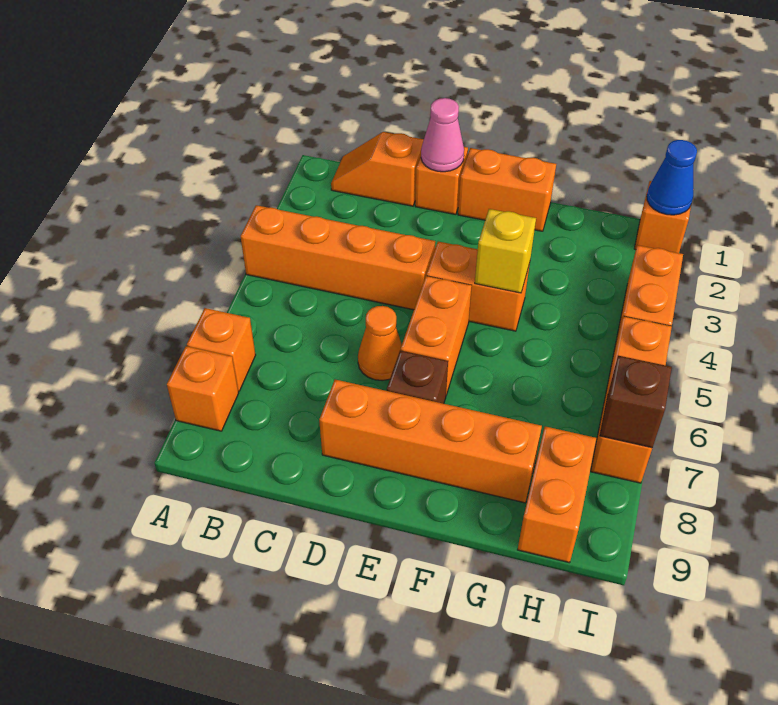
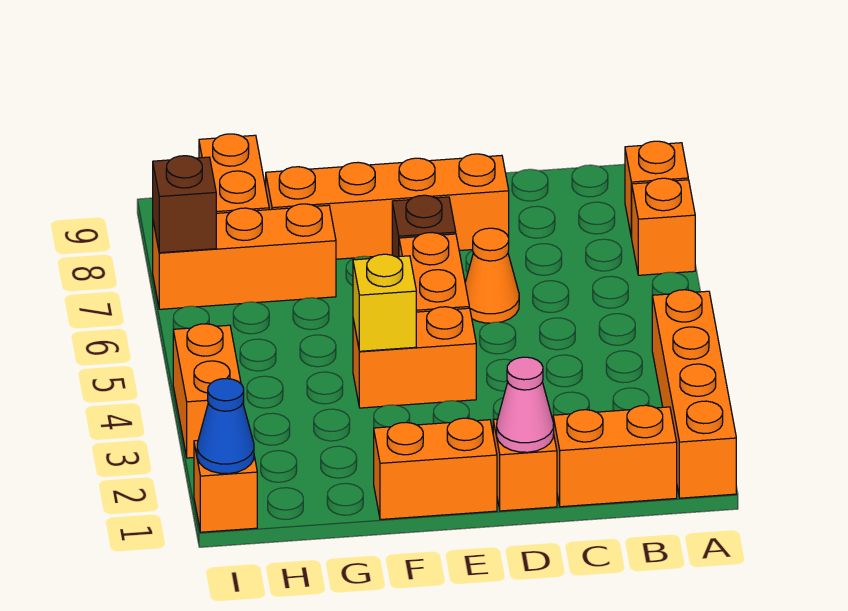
orange brick A4:D4 level 1 -> orange brick A1:A4 level 1
orange slope B1:C1 level 1 top C -> orange brick B1:C1 level 1
orange brick I5:I7 level 1 -> orange brick G7:I7 level 1

